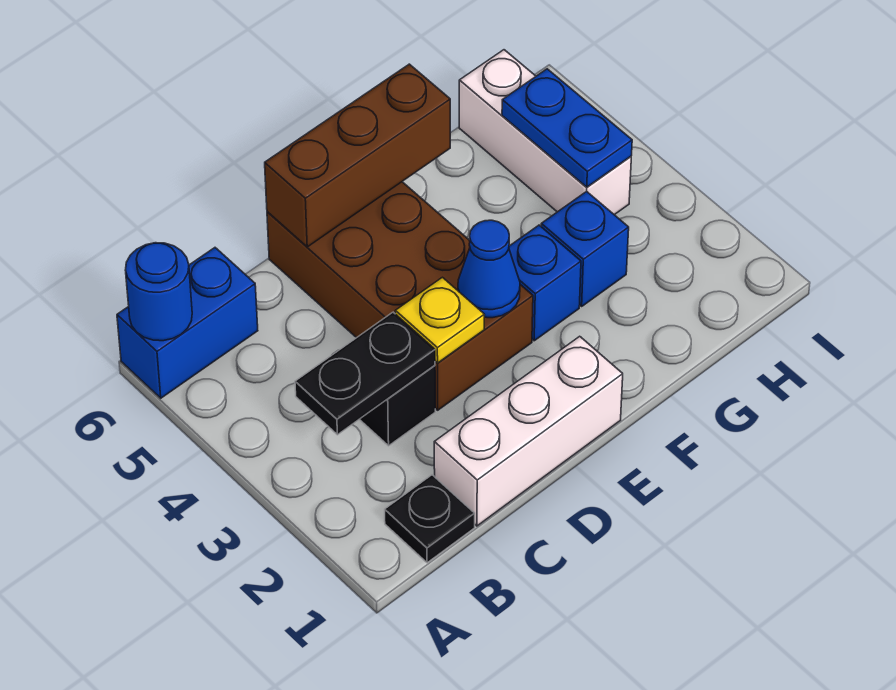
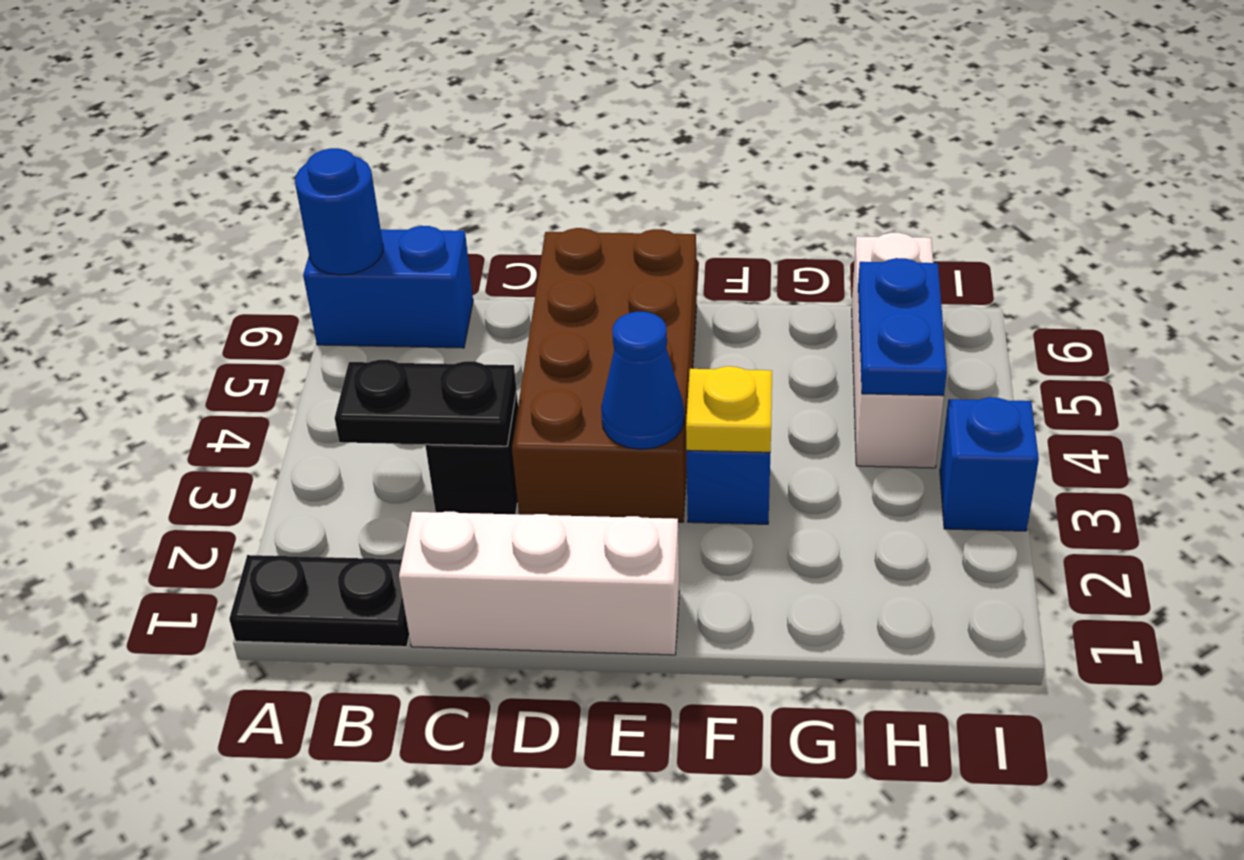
black plate B1 level 1 -> black plate A1:B1 level 1
yellow plate D3 level 2 -> yellow plate F3 level 2
brown brick D6:F6 level 2 -> none
blue brick G3 level 1 -> blue brick I3 level 1

